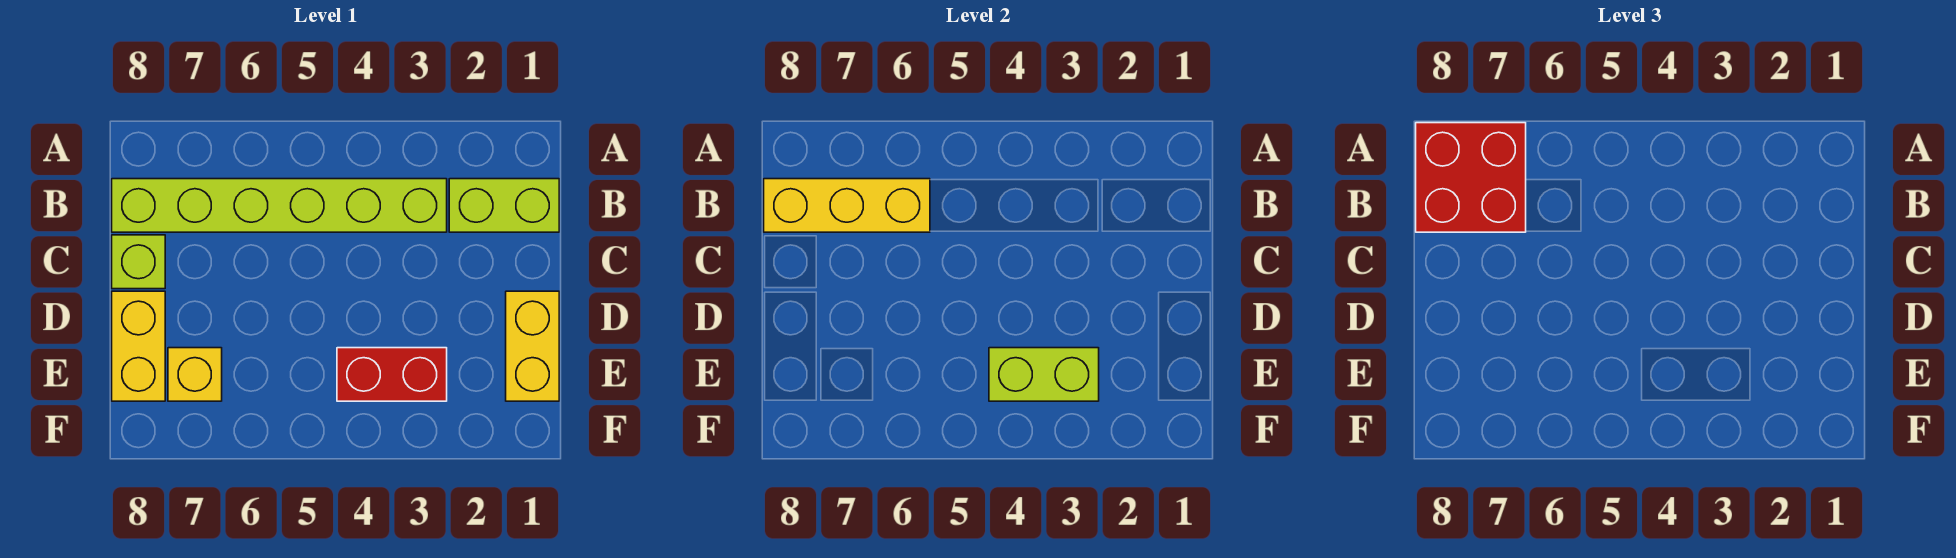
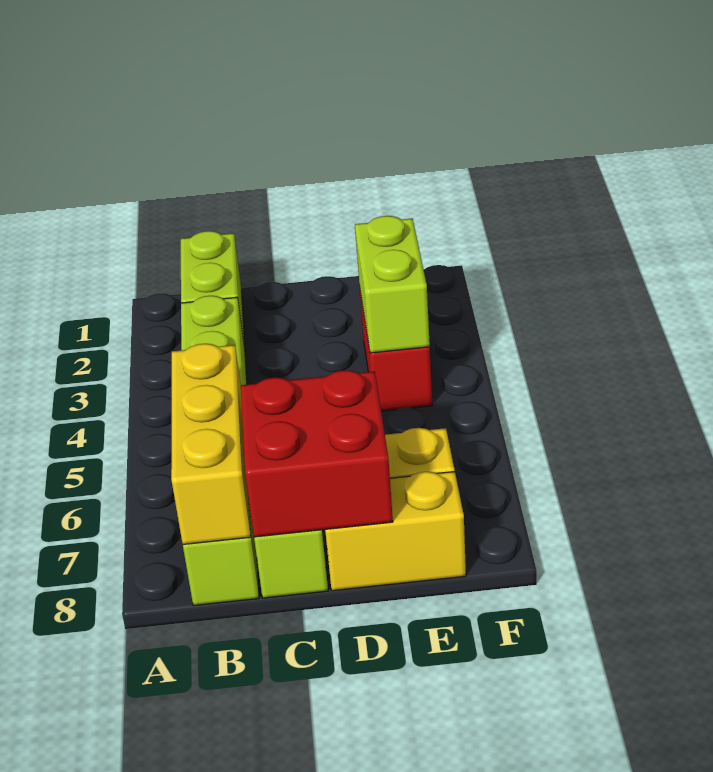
red brick A7:B8 level 3 -> red brick C7:D8 level 2
yellow brick D1:E1 level 1 -> none

